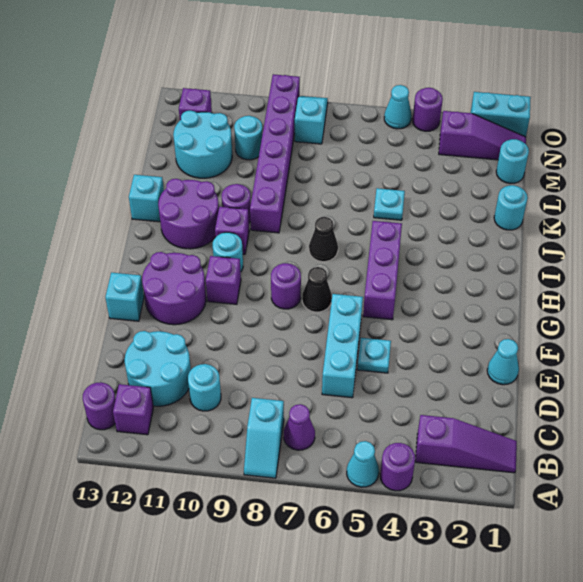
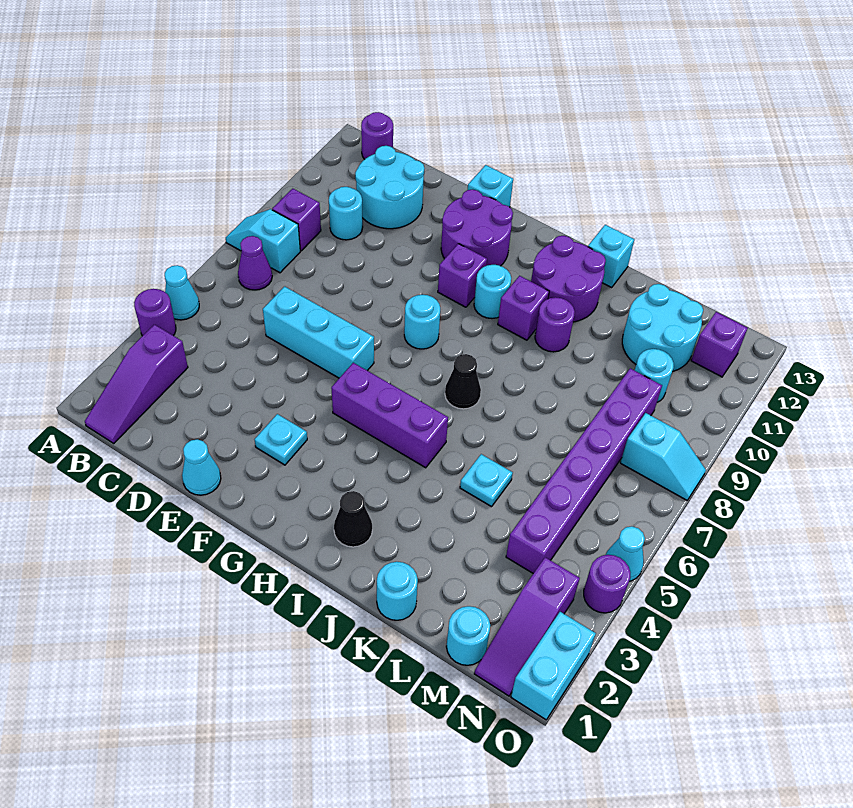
purple brick B12 level 1 -> purple brick B9 level 1
cyan plate E5 level 1 -> cyan plate F3 level 1
black cone G7 level 1 -> black cone I2 level 1
purple round brick G8 level 1 -> cyan round brick G8 level 1
purple brick J9:O9 level 1 -> purple brick M4:M9 level 1

